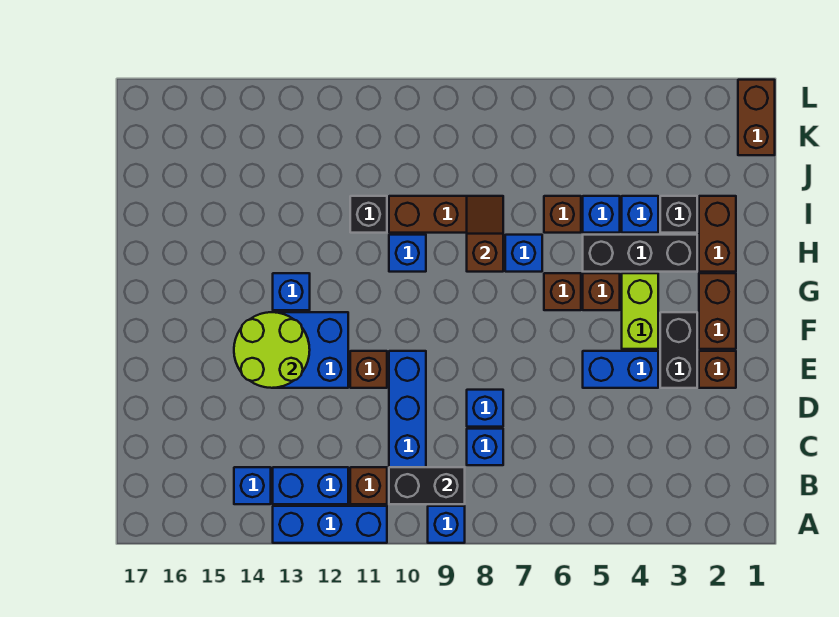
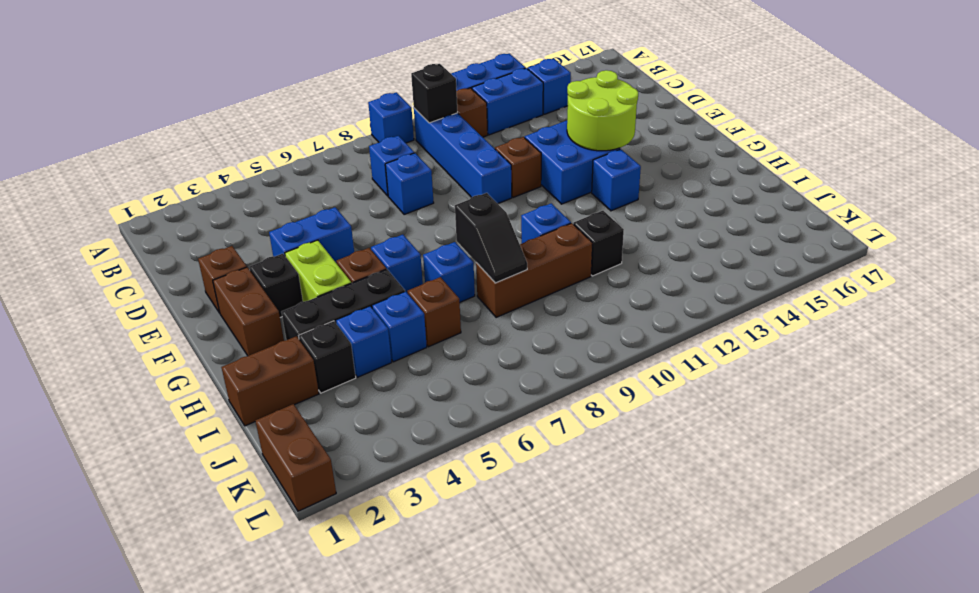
black brick B9:B10 level 2 -> black brick B10 level 2
black brick E3:F3 level 1 -> black brick F3 level 1
brown brick G6 level 1 -> blue brick G6 level 1
brown brick H2:I2 level 1 -> brown brick I1:I2 level 1
brown slope H8:I8 level 2 top H -> black slope H8:I8 level 2 top H

